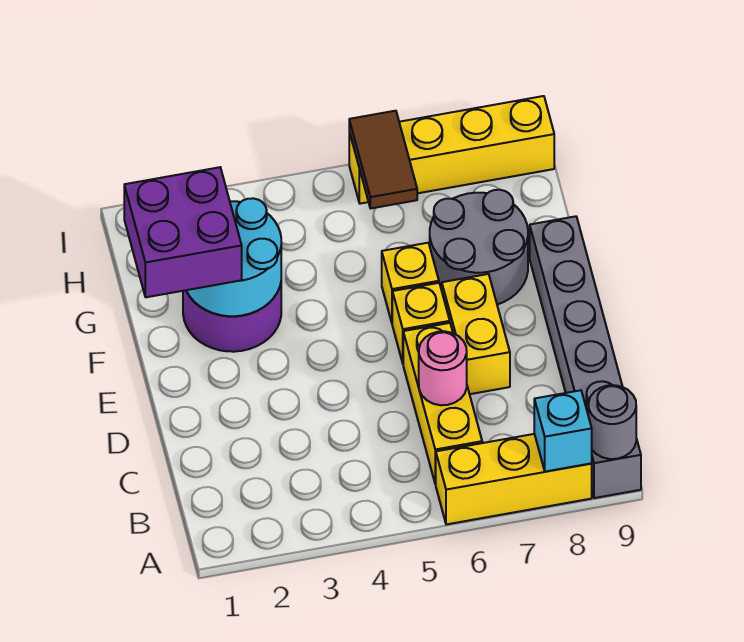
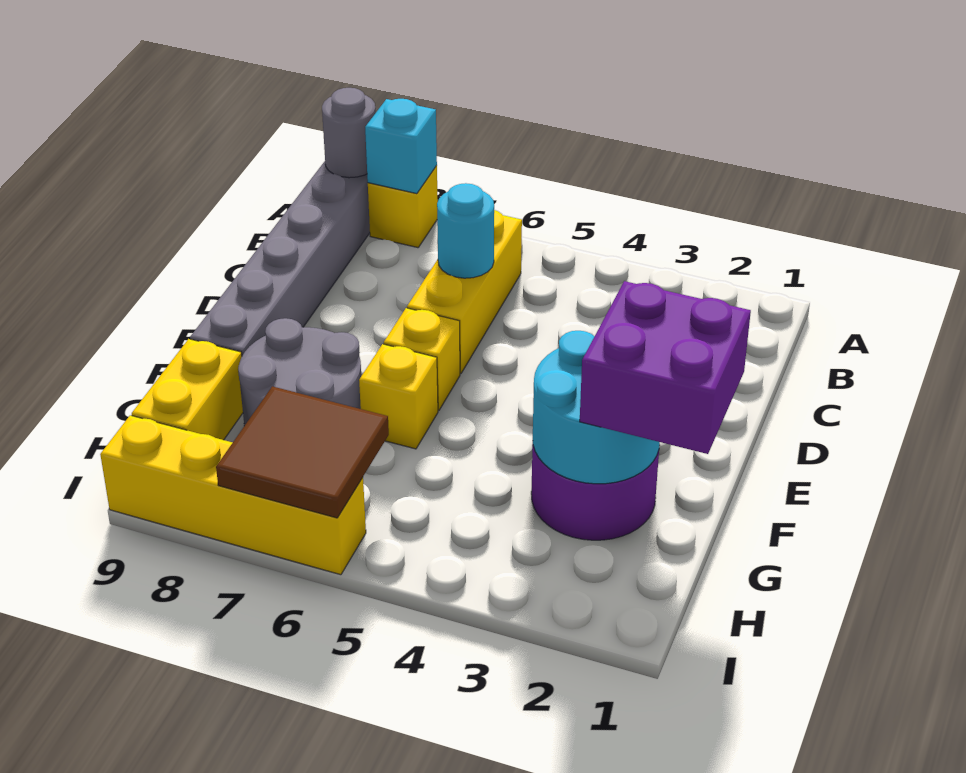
yellow brick A6:A8 level 1 -> yellow brick A8 level 1
pink round brick C6 level 2 -> cyan round brick C6 level 2
yellow brick D7:E7 level 1 -> yellow brick G9:H9 level 1
brown tile H6:I6 level 2 -> brown tile H6:I7 level 2

